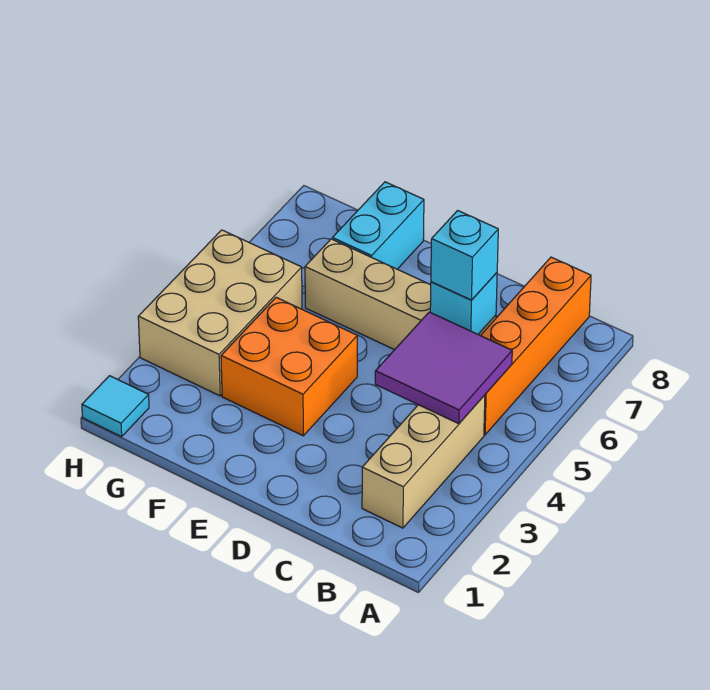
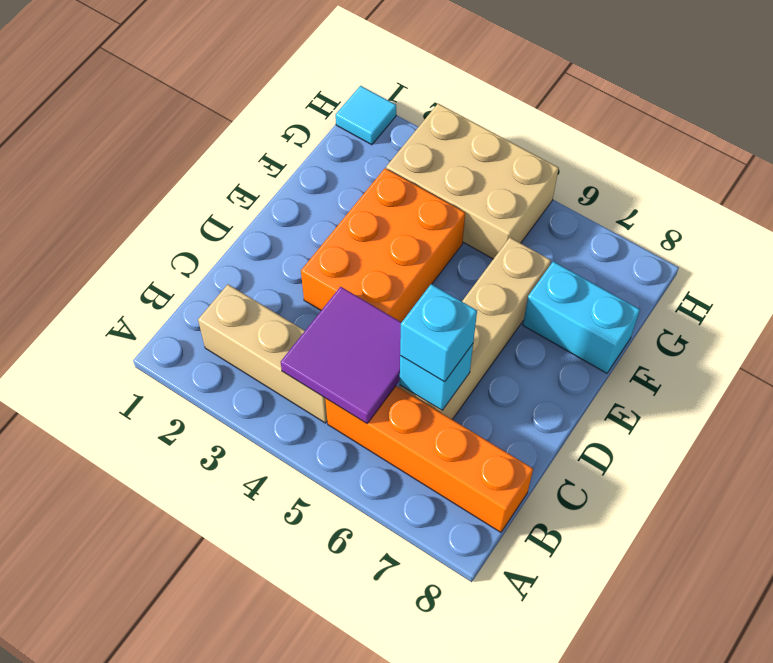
orange brick E3:F4 level 1 -> orange brick D3:F4 level 1

